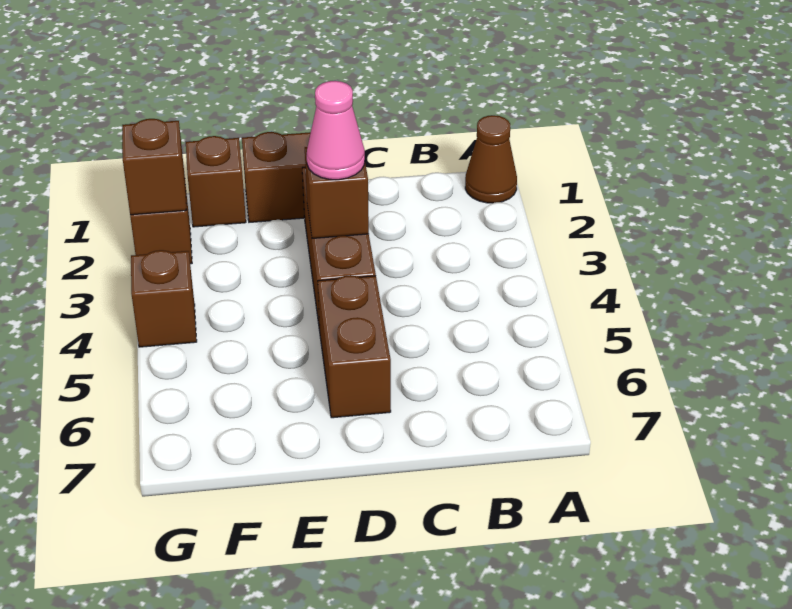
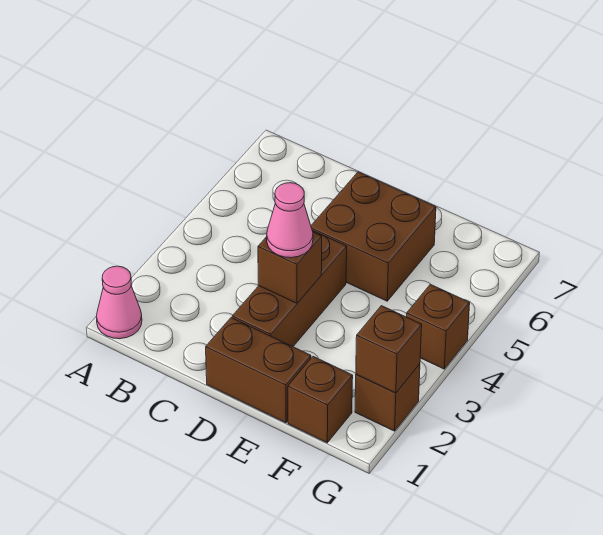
brown cone A1 level 1 -> pink cone A1 level 1
brown brick D5:D6 level 1 -> brown brick D5:E6 level 1

